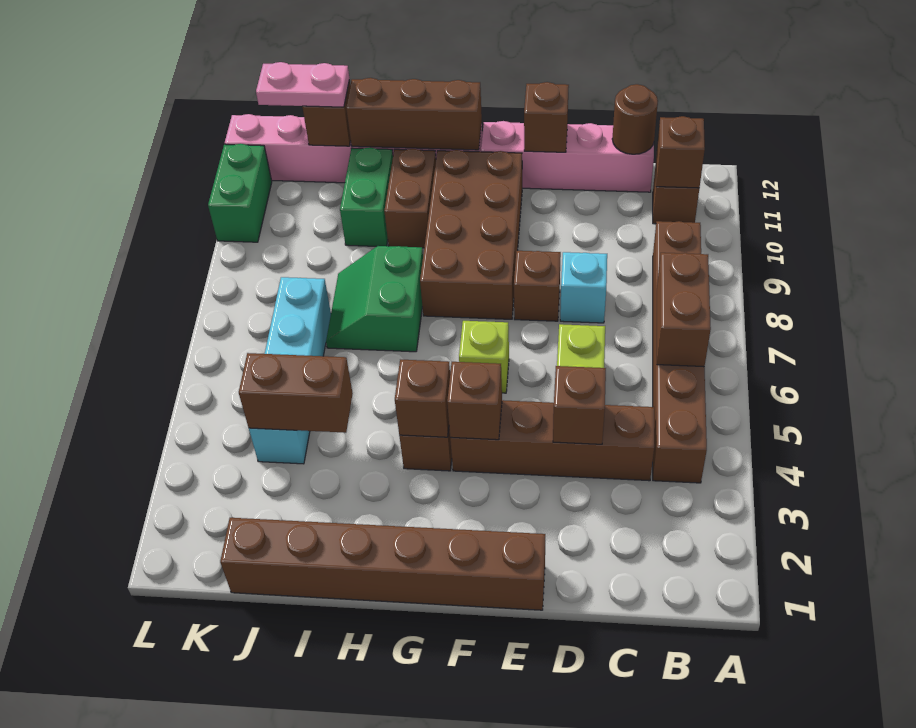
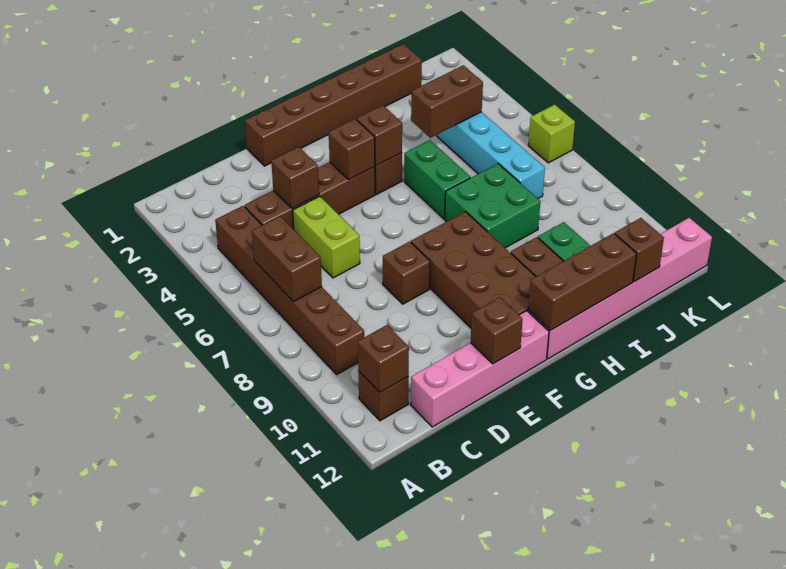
brown round brick C12 level 2 -> none
cyan brick D8 level 1 -> none
lime brick F6 level 1 -> lime brick L6 level 1
green slope H7:I8 level 1 top H -> green brick H7:I8 level 1
pink plate J12:K12 level 3 -> none
green brick L10:L11 level 1 -> green brick H5:H6 level 1

